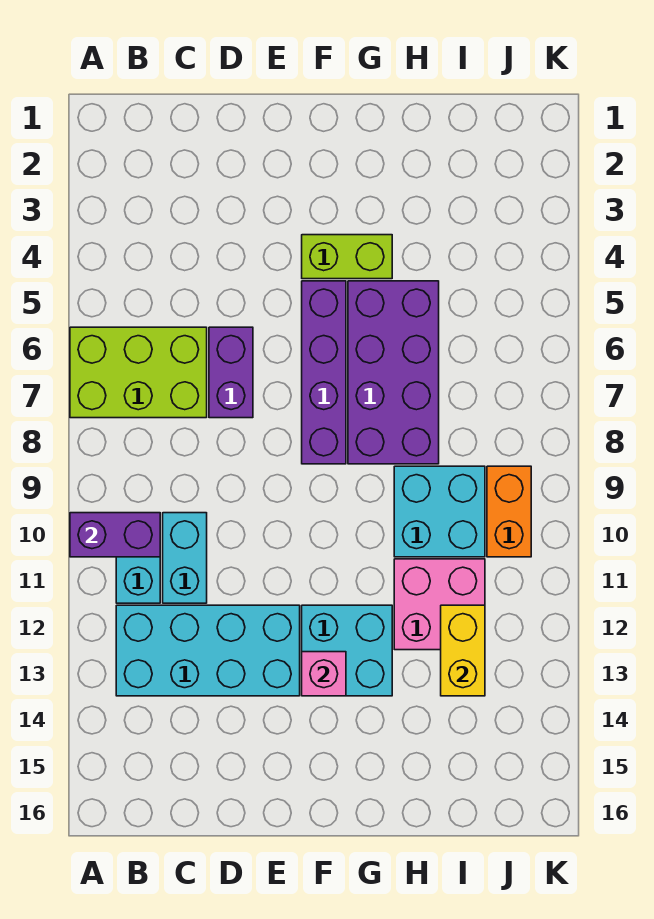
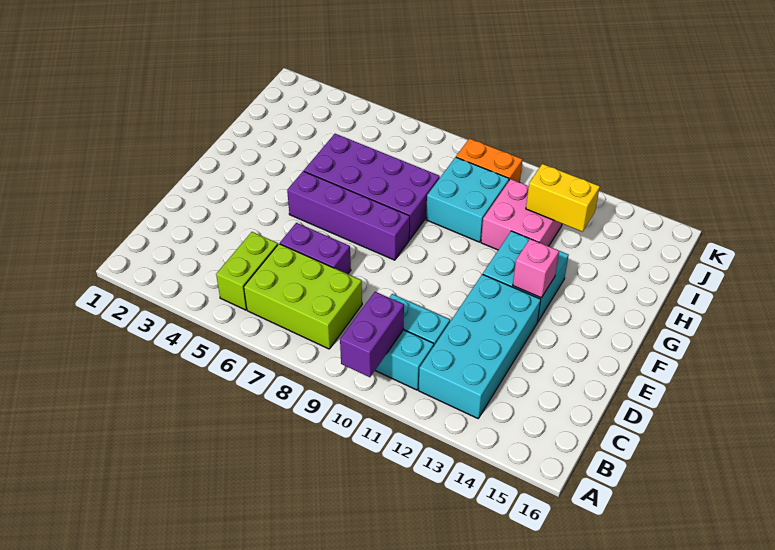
lime brick A6:C7 level 1 -> lime brick B6:C8 level 1
lime brick F4:G4 level 1 -> lime brick B5:C5 level 1

